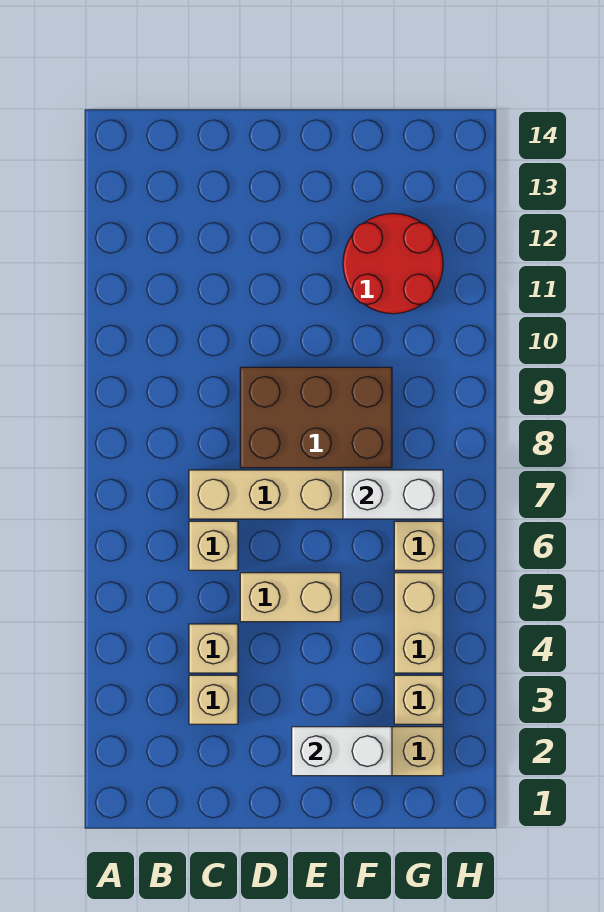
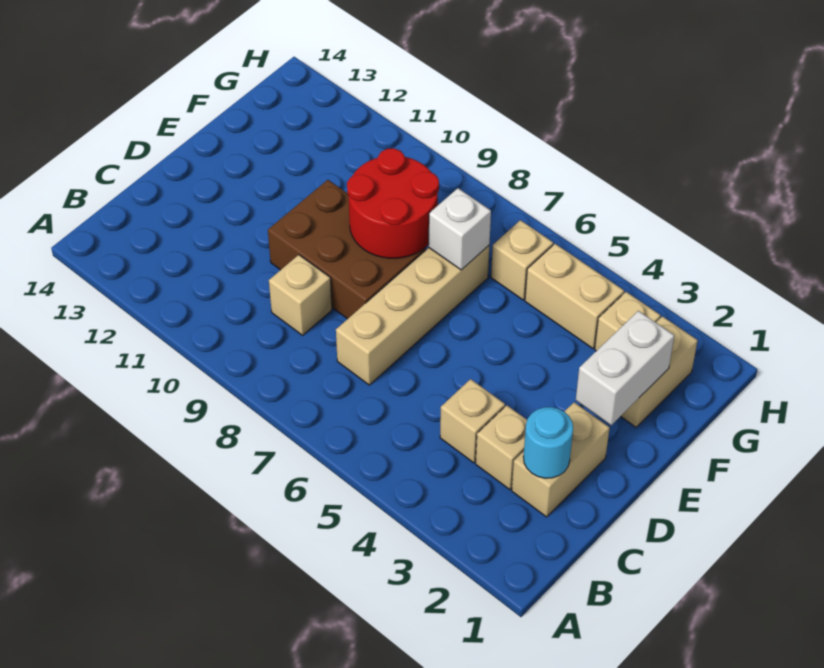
none -> cyan round brick C2 level 2
tan brick C6 level 1 -> tan brick C9 level 1
tan brick D5:E5 level 1 -> tan brick C2:D2 level 1
brown brick D8:F9 level 1 -> brown brick D8:E10 level 1
white brick F7:G7 level 2 -> white brick F7 level 2
red round brick F11:G12 level 1 -> red round brick E8:F9 level 2

